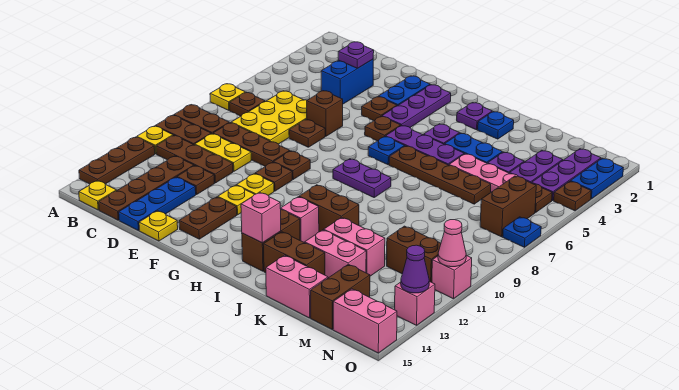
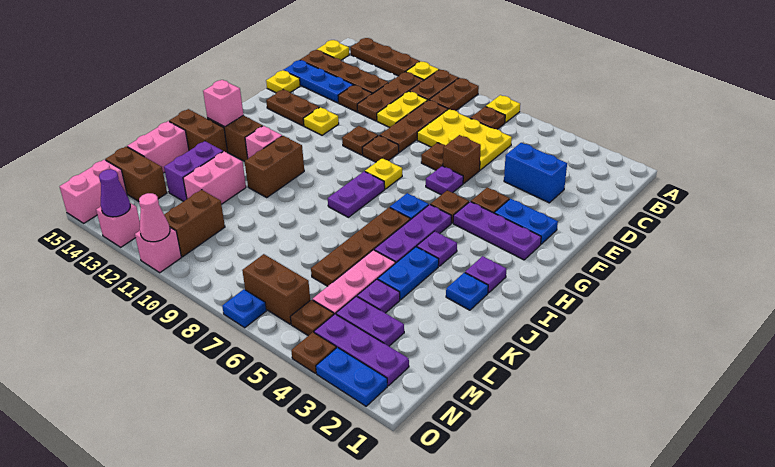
purple plate D3 level 2 -> purple plate F6 level 1
yellow plate F11 level 1 -> yellow plate G8 level 1
brown brick J14:K14 level 1 -> brown brick J14:J15 level 1
pink brick K13:L13 level 1 -> purple brick K13:L13 level 1

